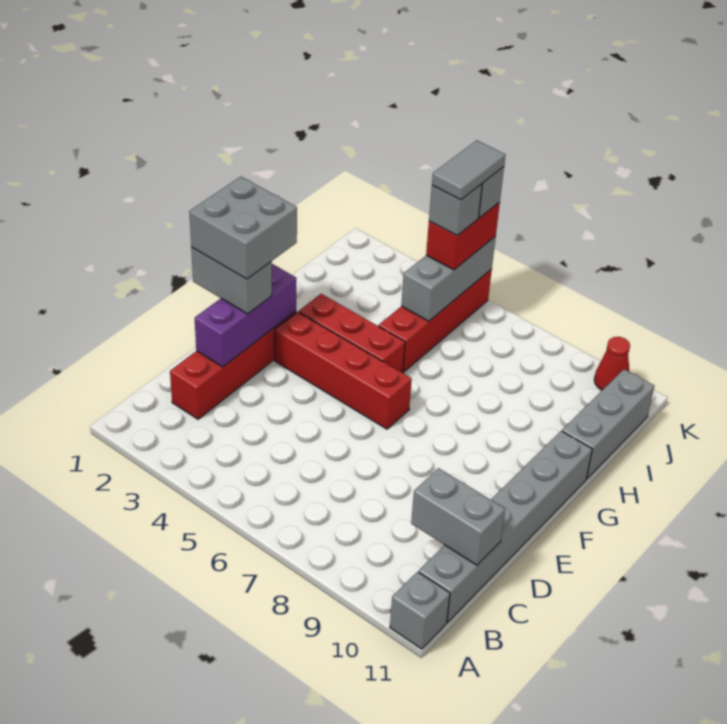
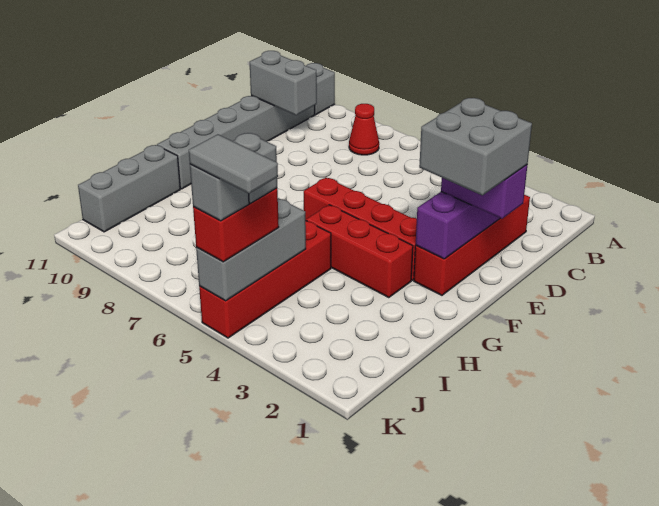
grey brick E1:E2 level 3 -> purple brick E1:E2 level 3
grey tile J5:K5 level 5 -> grey tile K4:K5 level 5
red cone K10 level 1 -> red cone B8 level 1

